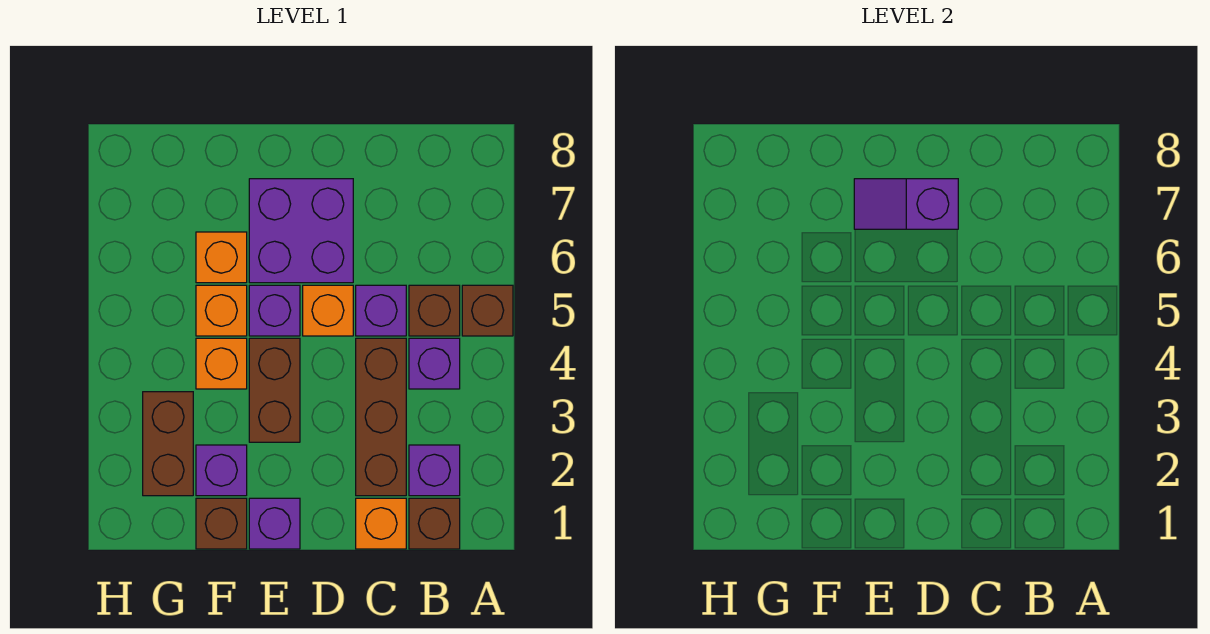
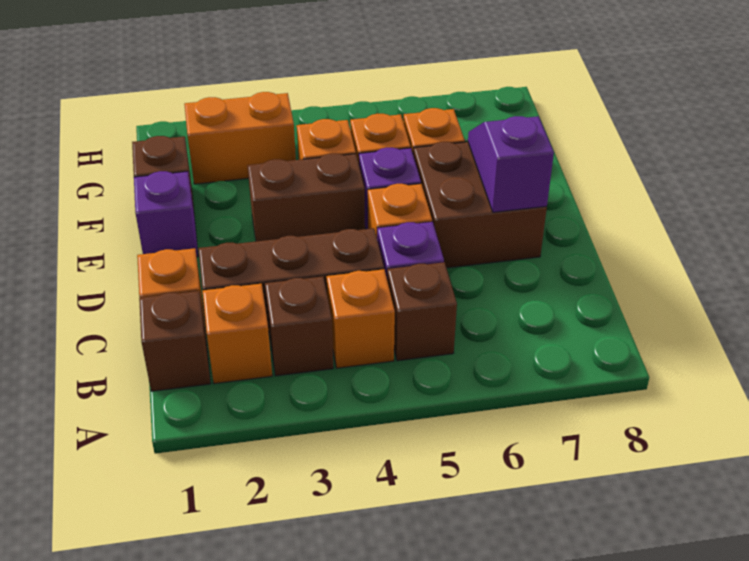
brown brick A5 level 1 -> brown brick B3 level 1
purple brick B2 level 1 -> orange brick B2 level 1
purple brick B4 level 1 -> orange brick B4 level 1
purple brick D6:E7 level 1 -> brown brick D6:E7 level 1
purple brick F2 level 1 -> none
brown brick G2:G3 level 1 -> orange brick G2:G3 level 1

